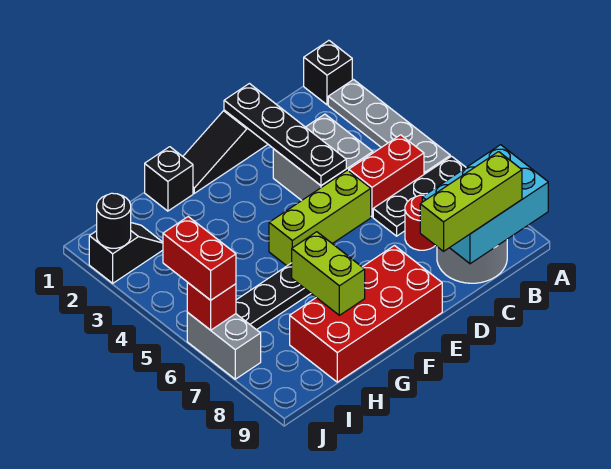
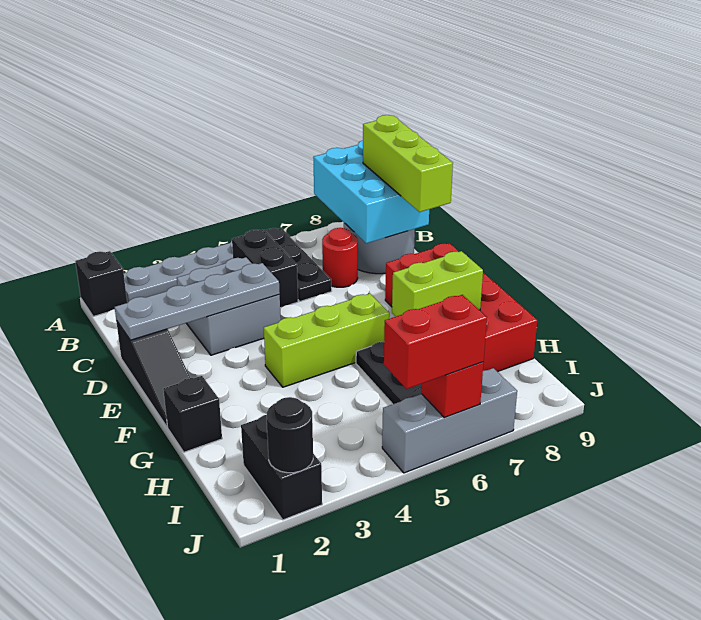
red brick B5:C5 level 1 -> black brick B5:C5 level 1
black plate D1:D4 level 2 -> grey plate D1:D4 level 2
lime brick D5:F5 level 1 -> lime brick F4:F6 level 1
black slope I2:J2 level 1 top J -> black brick I2:J2 level 1
grey brick J6:J7 level 1 -> grey brick J5:J7 level 1

